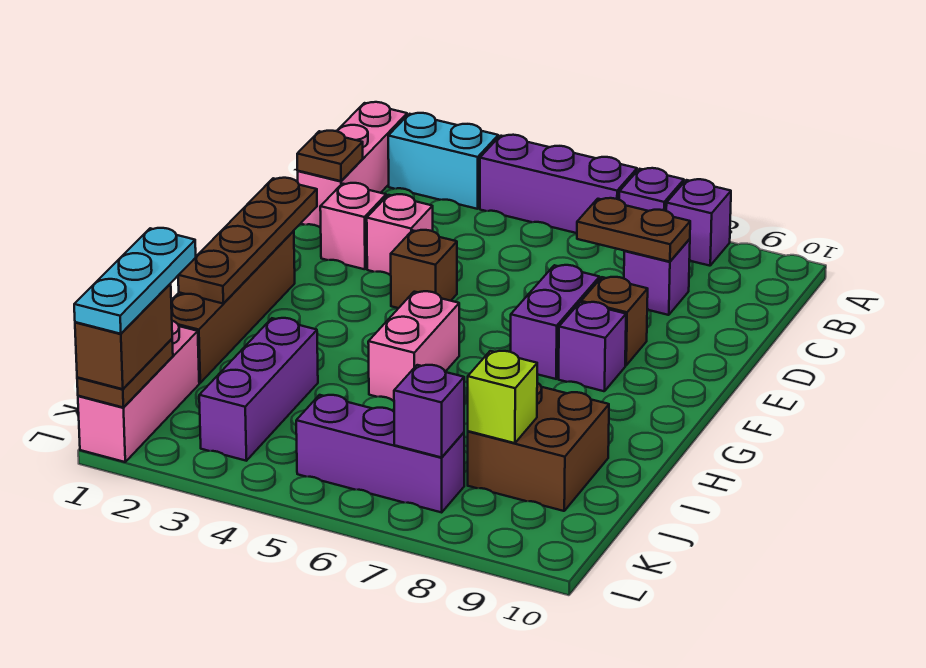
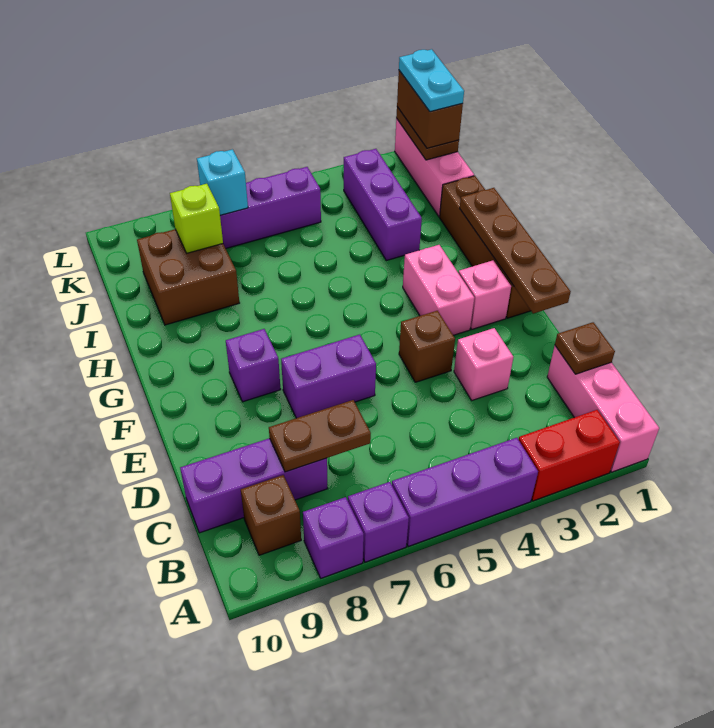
cyan brick A2:A3 level 1 -> red brick A2:A3 level 1
purple brick C8 level 1 -> purple brick C8:C10 level 1
pink brick D2 level 1 -> pink brick F2 level 1
purple brick E7:F7 level 1 -> purple brick E6:E7 level 1
brown brick E8 level 1 -> brown brick B9 level 1
pink brick G5:H5 level 1 -> pink brick F3:G3 level 1
cyan plate J1:L1 level 4 -> cyan plate K1:L1 level 4
purple brick K7 level 2 -> cyan brick K7 level 2

